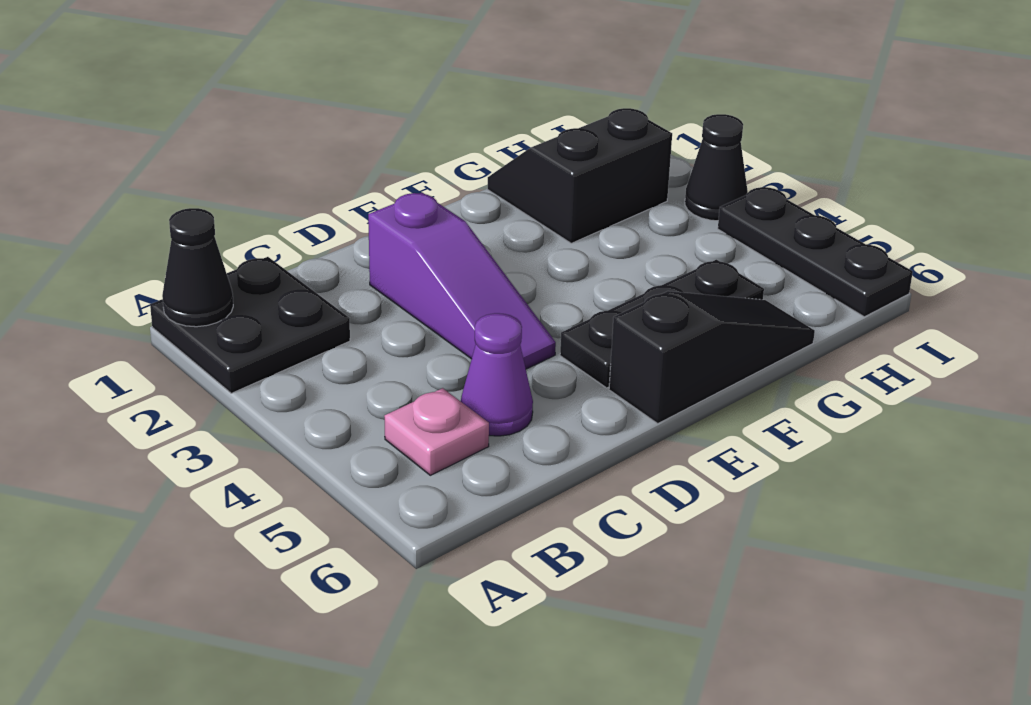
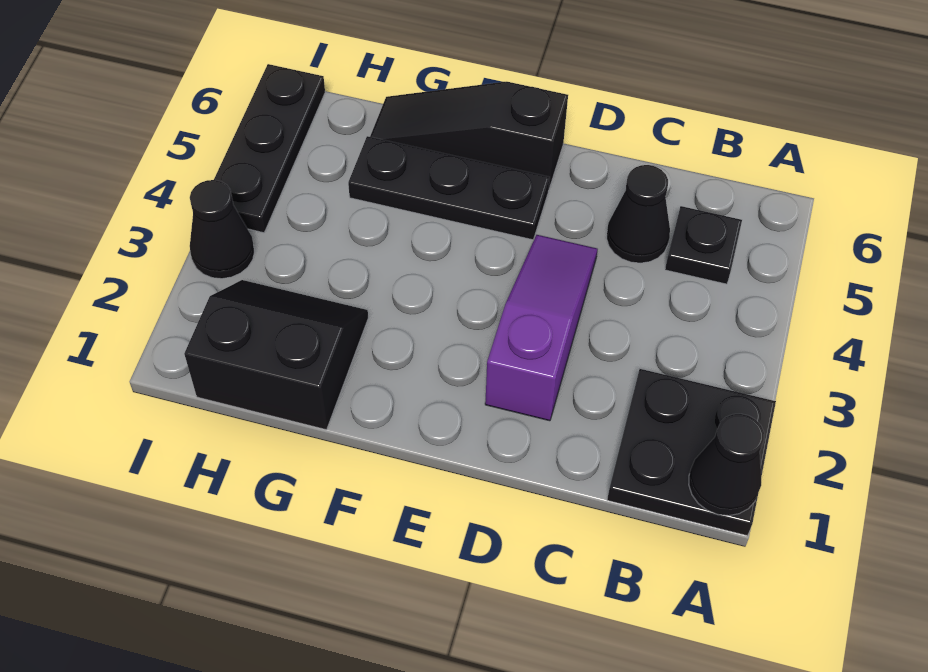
pink plate B5 level 1 -> black plate B5 level 1
purple cone C5 level 1 -> black cone C5 level 1
black slope G1:H2 level 1 top 2 -> black slope G1:H2 level 1 top 1

